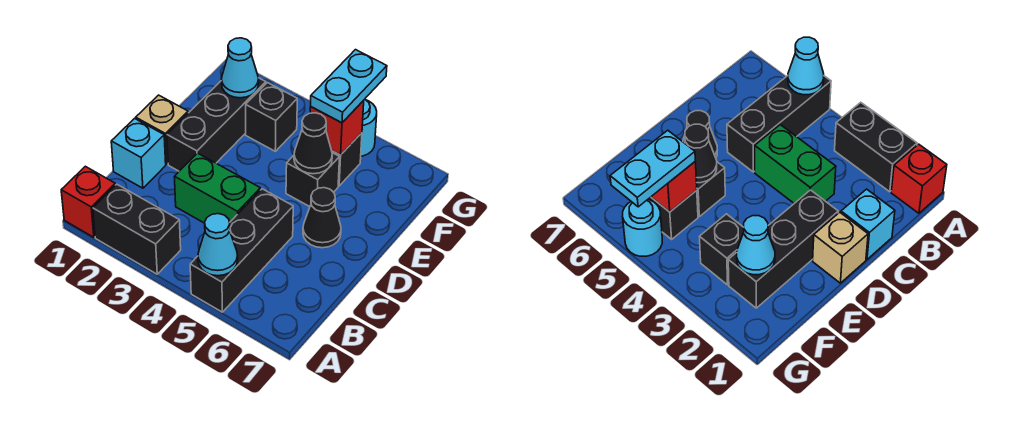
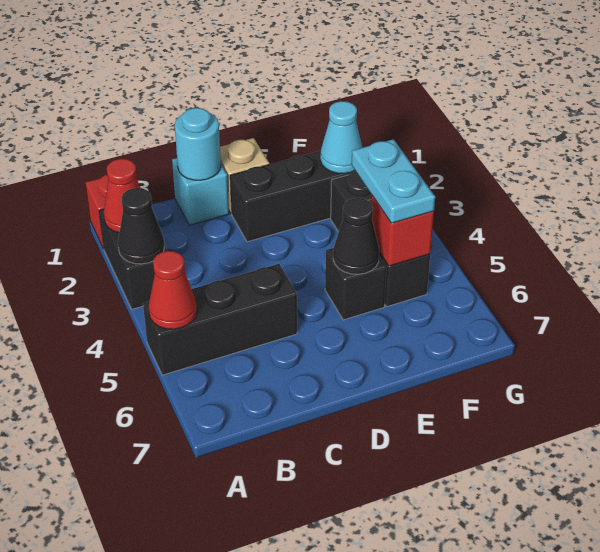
none -> red cone A2 level 2
cyan cone A5 level 2 -> red cone A5 level 2
green brick C3:C4 level 1 -> none
black cone D6 level 1 -> black cone A3 level 2
cyan plate F5:G5 level 3 -> cyan plate F4:F5 level 3
cyan round brick G5 level 1 -> cyan round brick C1 level 2

